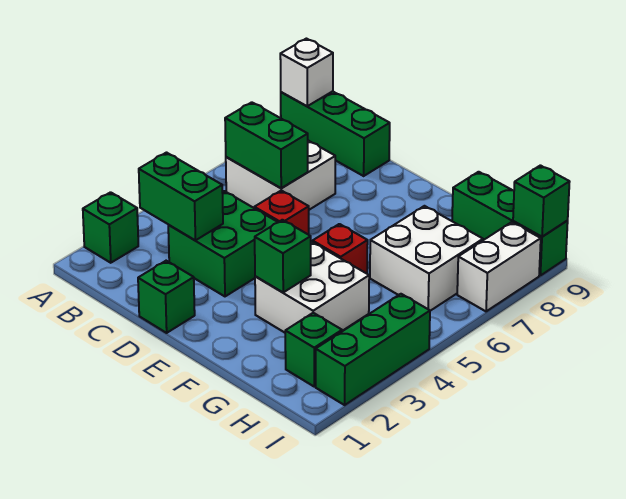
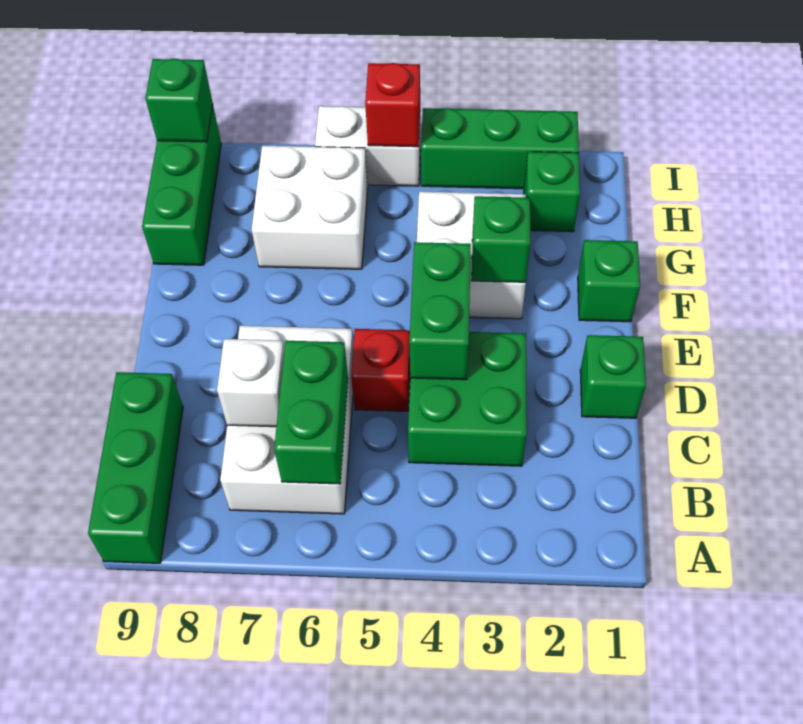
green brick A2 level 1 -> green brick F1 level 1
white brick A9 level 2 -> white brick C7 level 2
green brick B3:C3 level 2 -> green brick D4:E4 level 2
white brick B6:C7 level 1 -> white brick B6:D7 level 1
red brick F5 level 1 -> red brick I5 level 2
white brick I7:I8 level 1 -> white brick I5:I6 level 1

